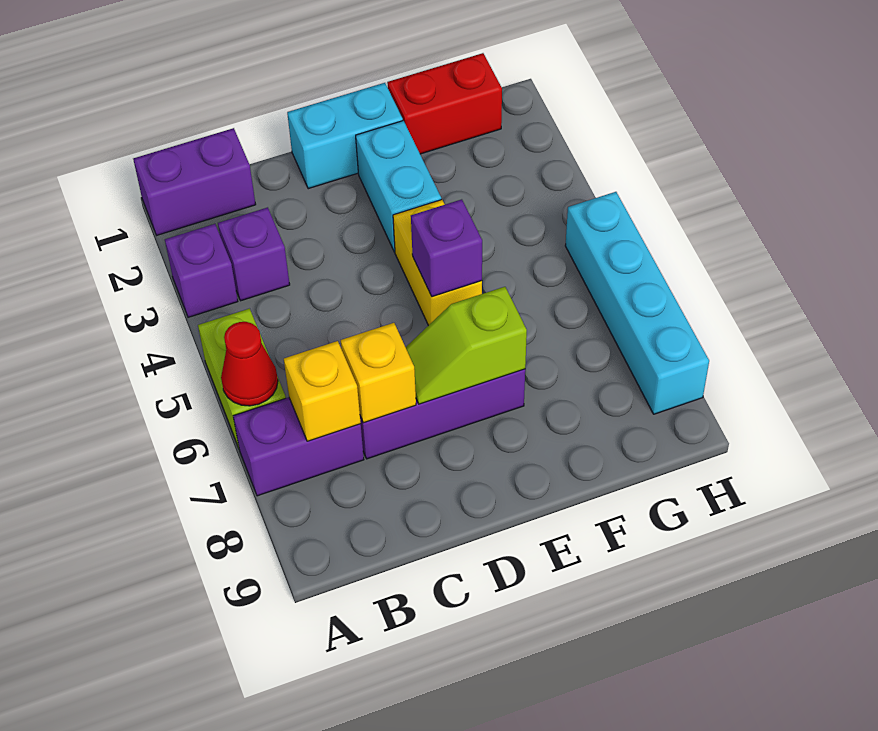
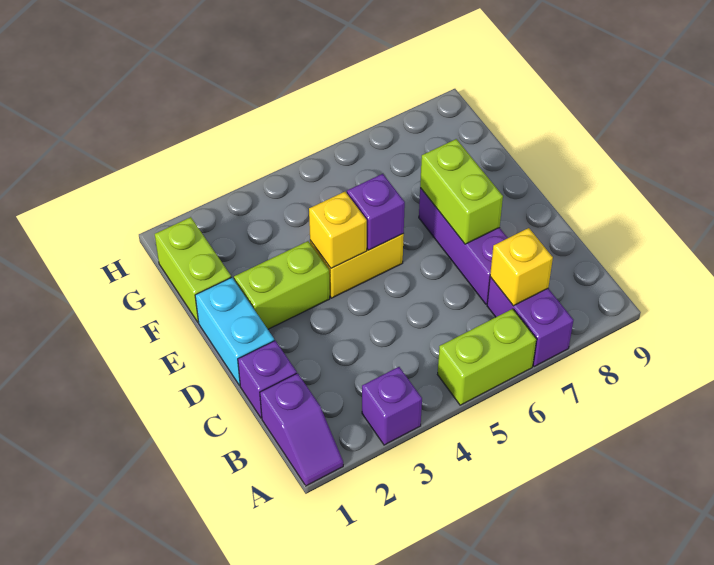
purple brick A1:B1 level 1 -> purple slope A1:B1 level 1 top B
red cone A6 level 2 -> none
purple brick B3 level 1 -> purple brick C1 level 1
yellow brick C7 level 2 -> yellow brick E4 level 2
lime slope D7:E7 level 2 top E -> lime brick D7:E7 level 2
cyan brick E2:E3 level 1 -> lime brick E2:E3 level 1
red brick F1:G1 level 1 -> lime brick F1:G1 level 1
cyan brick H5:H8 level 1 -> none

